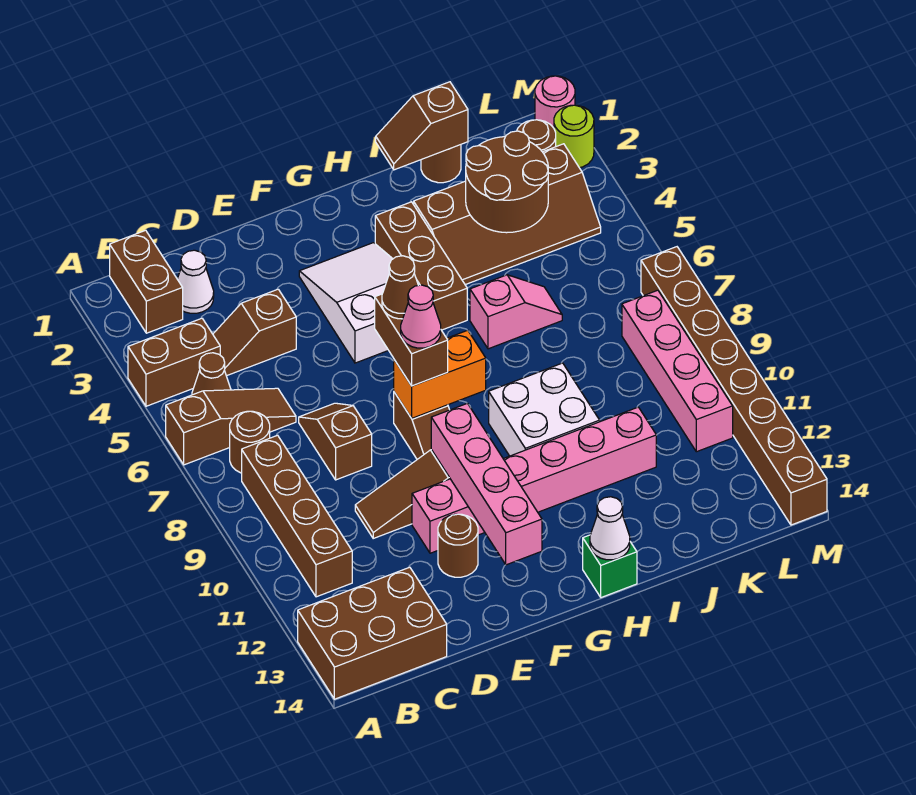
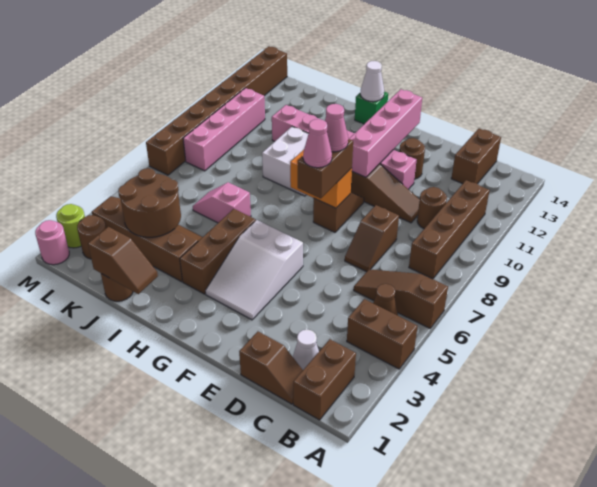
brown brick A13:C14 level 1 -> brown brick C13:C14 level 1
brown round brick B7 level 1 -> brown round brick C10 level 1
brown slope C4:D4 level 1 top D -> brown slope C1:D1 level 1 top D
brown cone F7 level 4 -> pink cone F7 level 4

